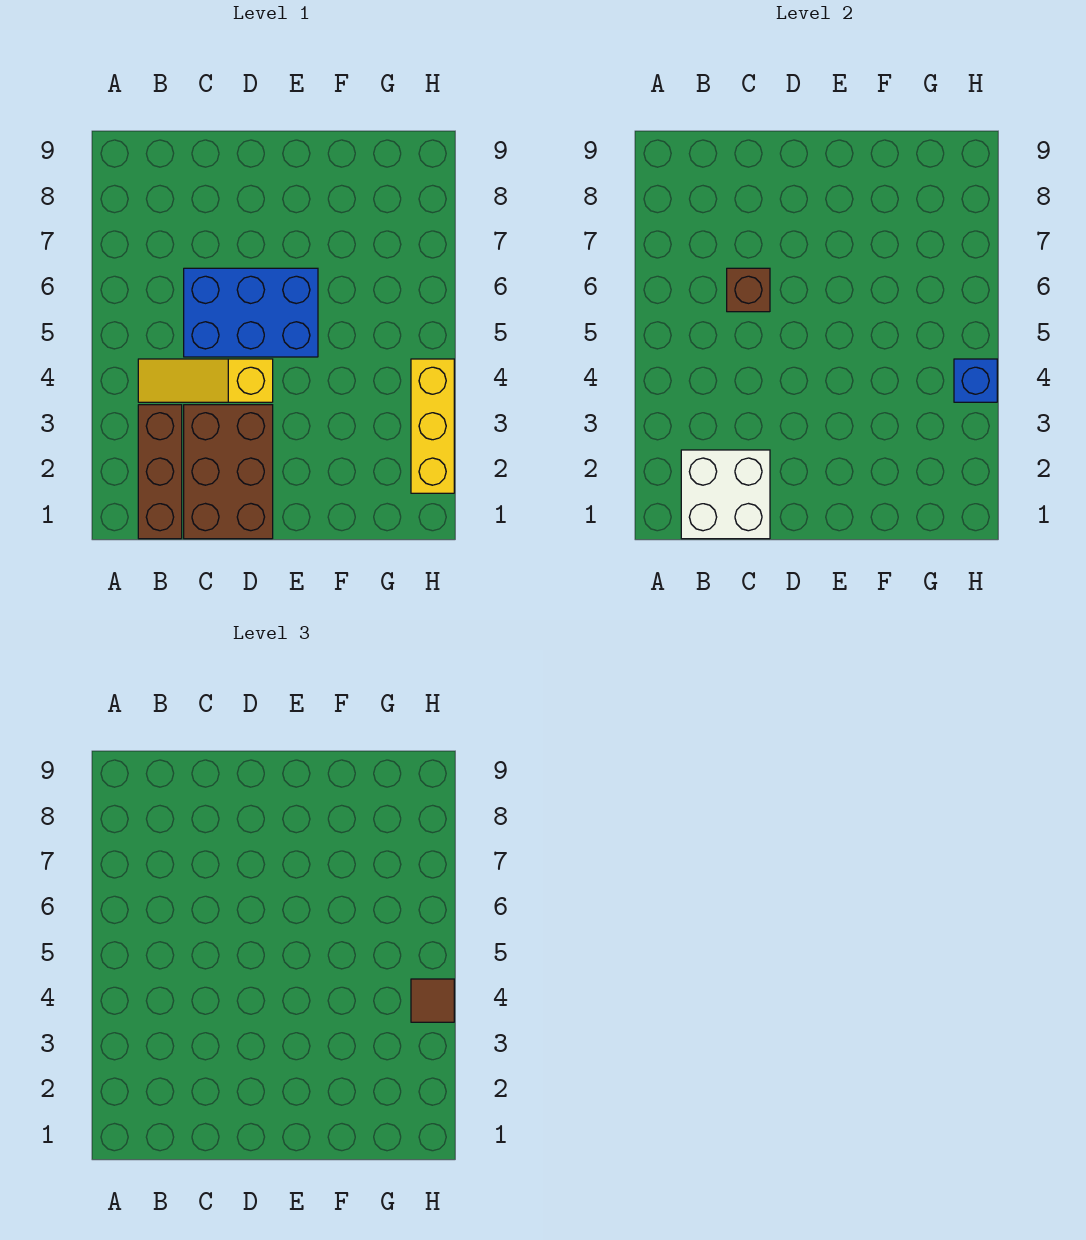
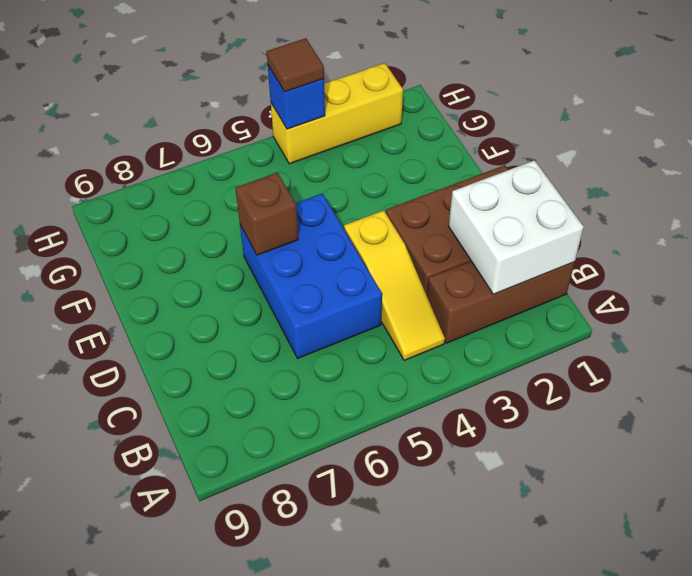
brown brick C6 level 2 -> brown brick E6 level 2

